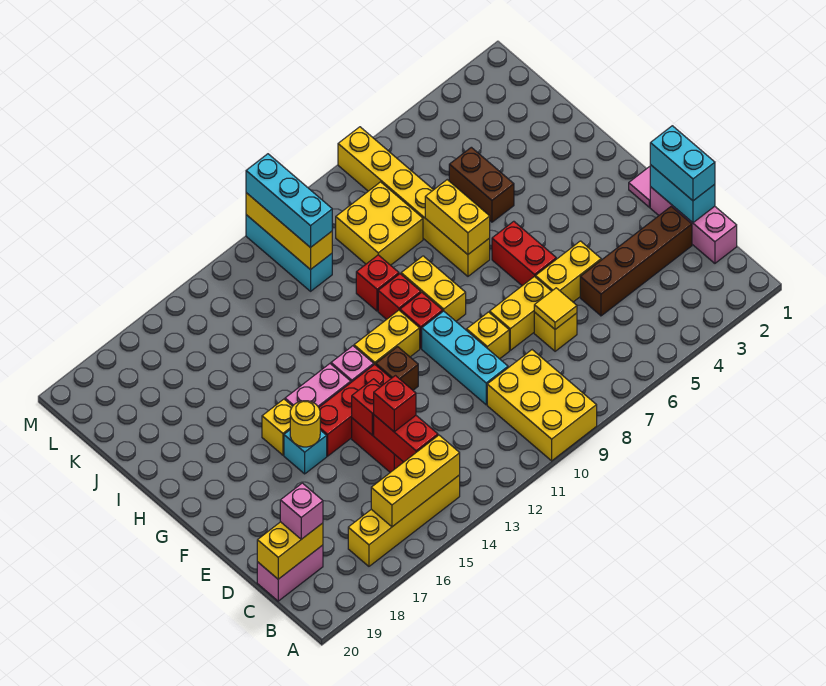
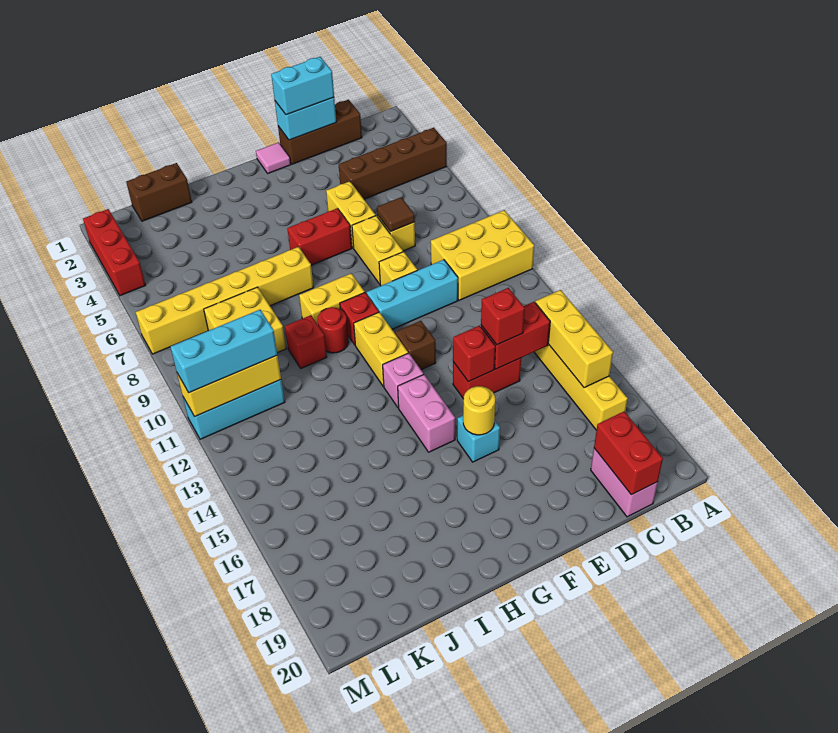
pink brick C1:E1 level 1 -> brown brick C1:E1 level 1
yellow brick C19:C20 level 2 -> red brick C19:C20 level 2
pink brick C19 level 3 -> none
brown brick D2:D5 level 1 -> brown brick A4:D4 level 1
yellow tile D7 level 2 -> brown tile D7 level 2
red brick F13:F15 level 1 -> red brick M2:M4 level 1
yellow brick G16 level 1 -> none
yellow brick H7:I7 level 2 -> none
red brick H10 level 1 -> red round brick H10 level 1
brown brick I5:J5 level 1 -> brown brick J1:K1 level 1

